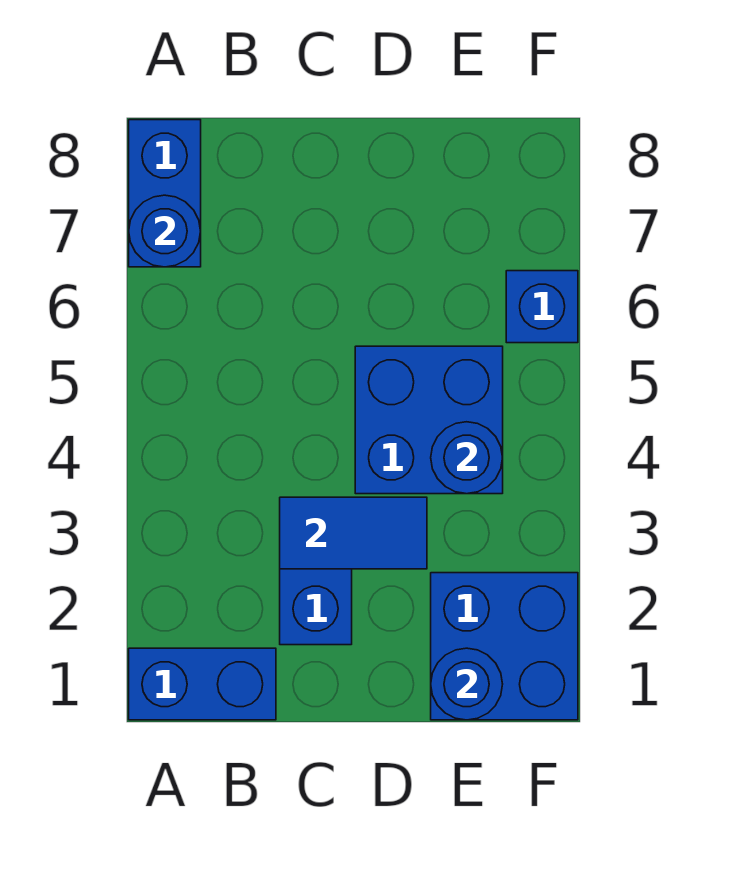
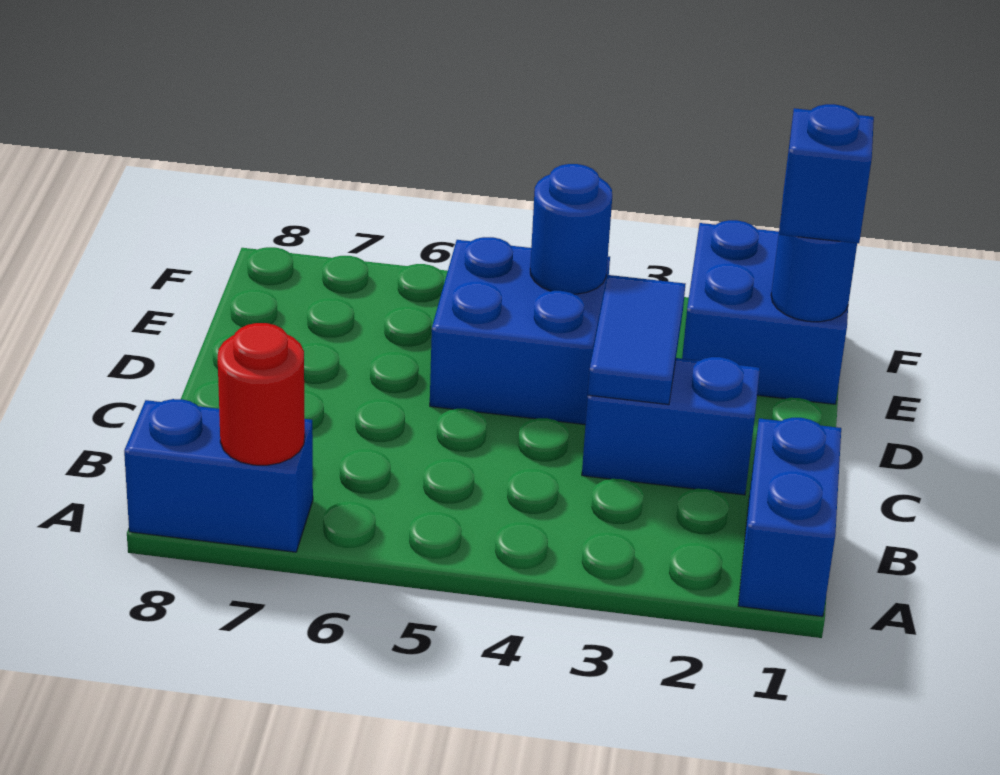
blue round brick A7 level 2 -> red round brick A7 level 2
blue brick F6 level 1 -> blue brick E1 level 3

